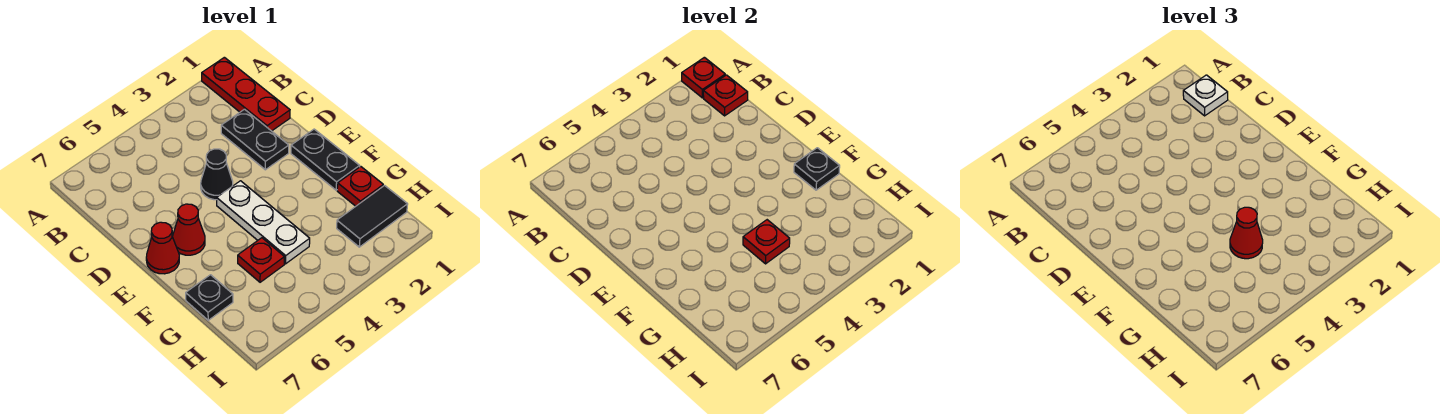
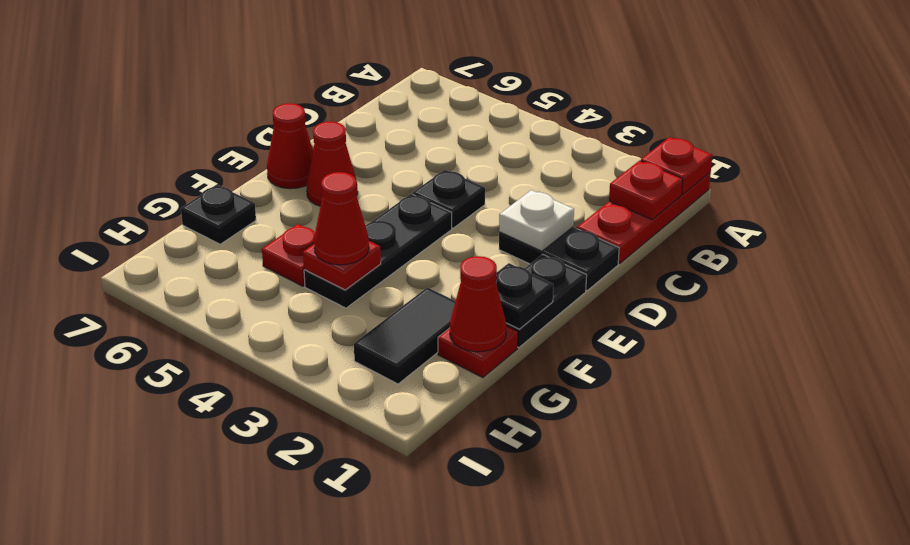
white plate B1 level 3 -> white plate D2 level 2
black plate C2:D2 level 1 -> black plate D1:D2 level 1
black cone D4 level 1 -> black plate D4 level 1
white plate E4:G4 level 1 -> black plate E4:G4 level 1
none -> red cone G1 level 2
black tile H1:H2 level 1 -> black tile G2:H2 level 1

